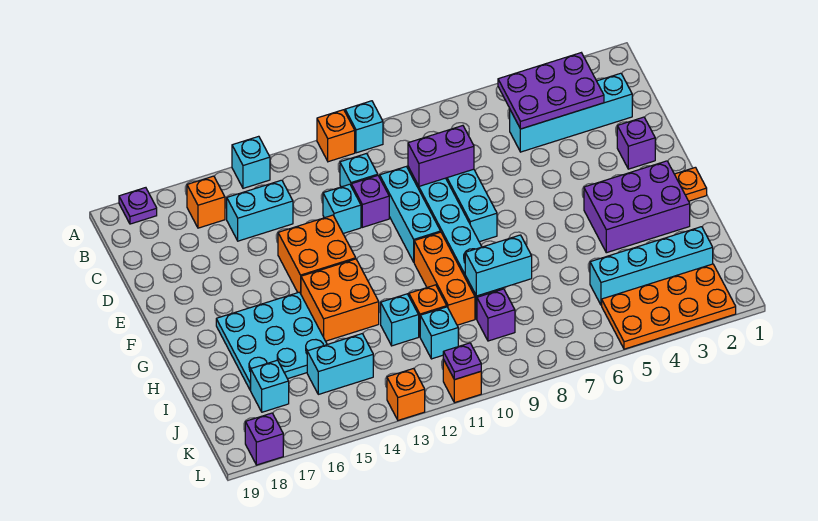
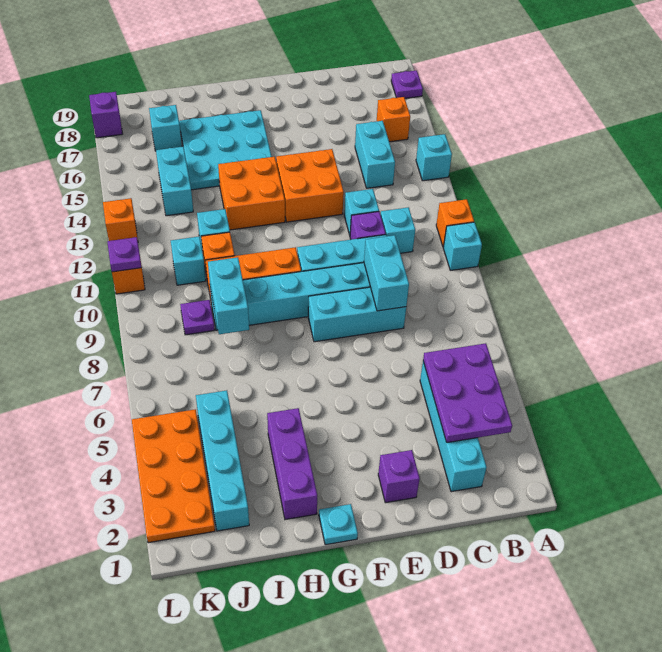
purple brick D8:D9 level 2 -> cyan brick D8:D9 level 2
orange plate G1 level 1 -> cyan plate G1 level 1
purple brick G2:H4 level 1 -> purple brick H2:H4 level 1
purple brick J9 level 1 -> purple plate J9 level 1

